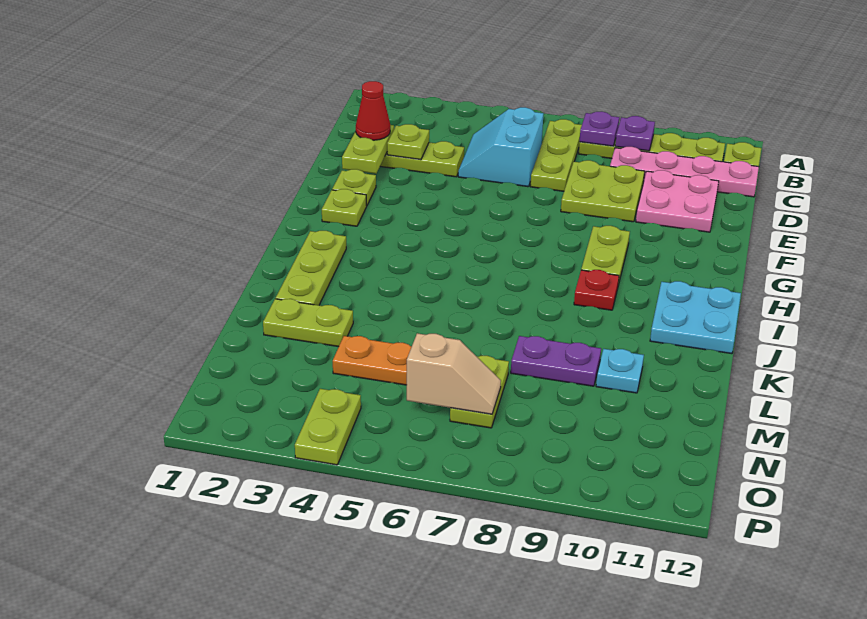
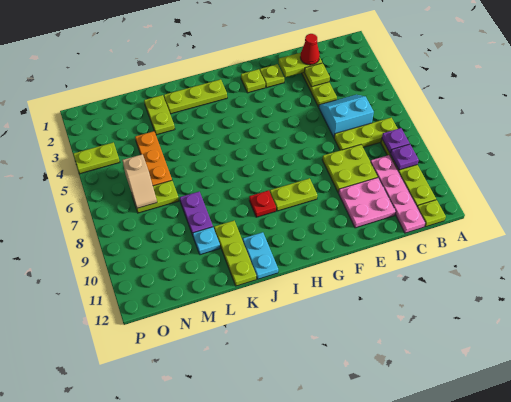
cyan plate I11:J12 level 1 -> cyan plate J11:J12 level 1
none -> lime plate K10:K12 level 1

